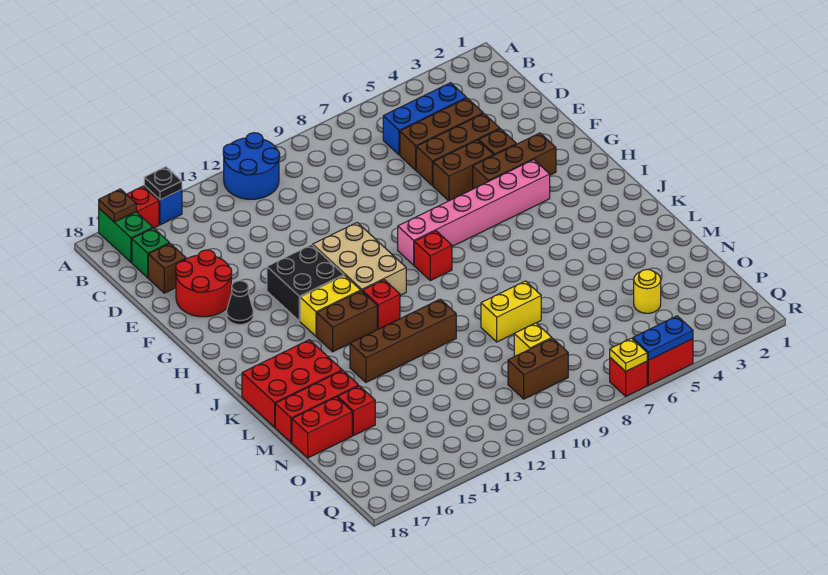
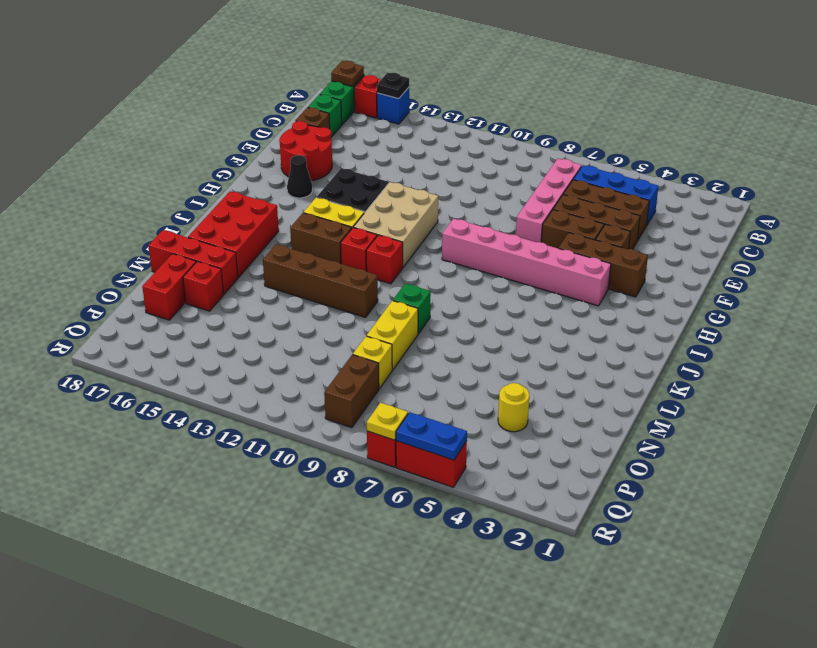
blue round brick A11:B12 level 1 -> none
none -> pink brick C7:F7 level 1
red brick I9 level 1 -> red brick J11 level 1
red brick K16:L18 level 1 -> red brick J16:L17 level 1
none -> green brick L9 level 1
yellow brick M8:M9 level 1 -> yellow brick M9:N9 level 1
red brick N17:N18 level 1 -> red brick N17:O17 level 1
brown brick P9:P10 level 1 -> brown brick P9:Q9 level 1

